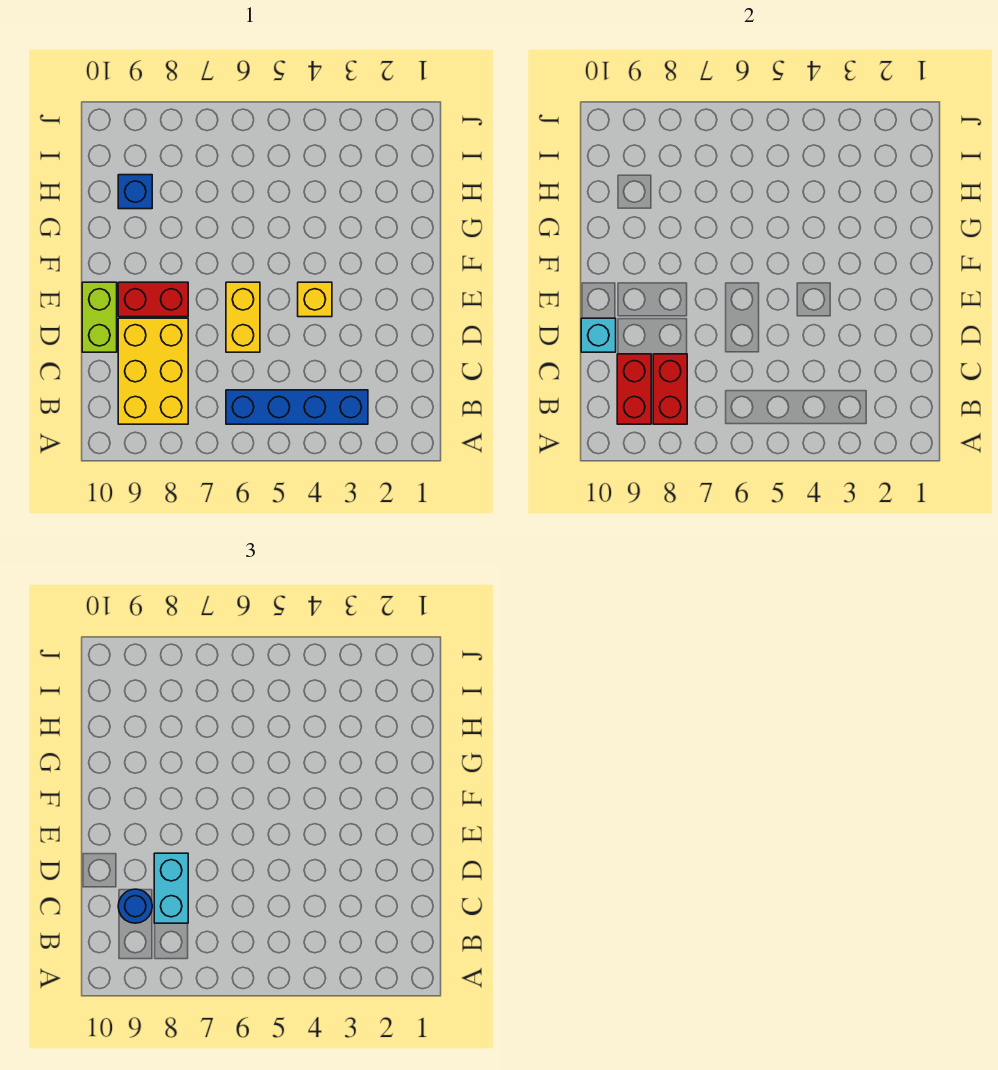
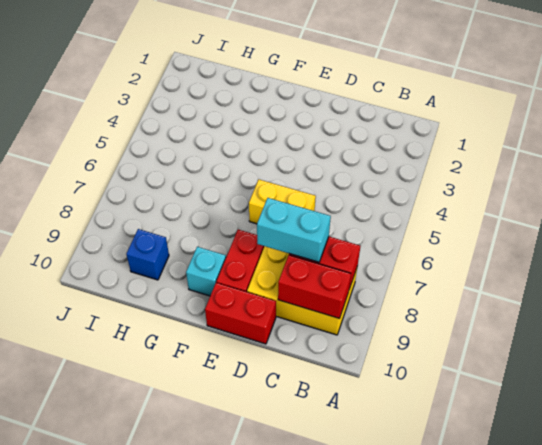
blue brick B3:B6 level 1 -> none
blue round brick C9 level 3 -> none
lime brick D10:E10 level 1 -> red brick D10:E10 level 1
cyan brick D10 level 2 -> cyan brick F9 level 1
yellow brick E4 level 1 -> none

